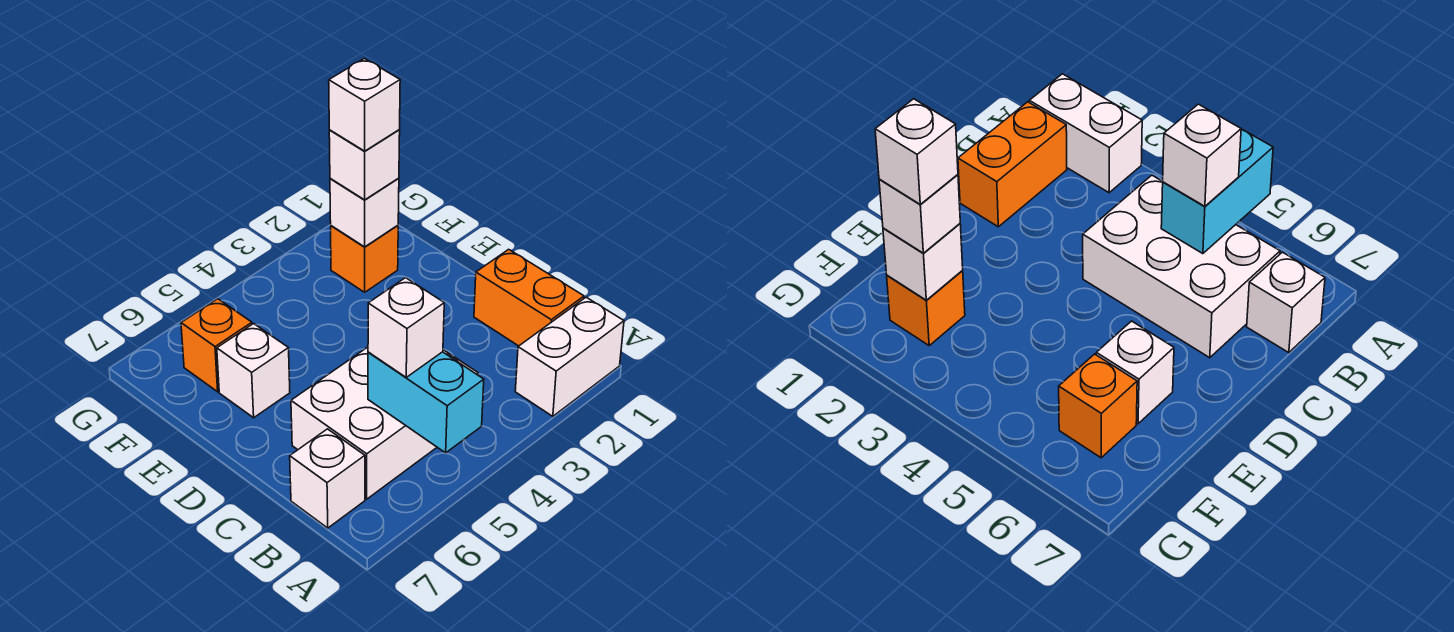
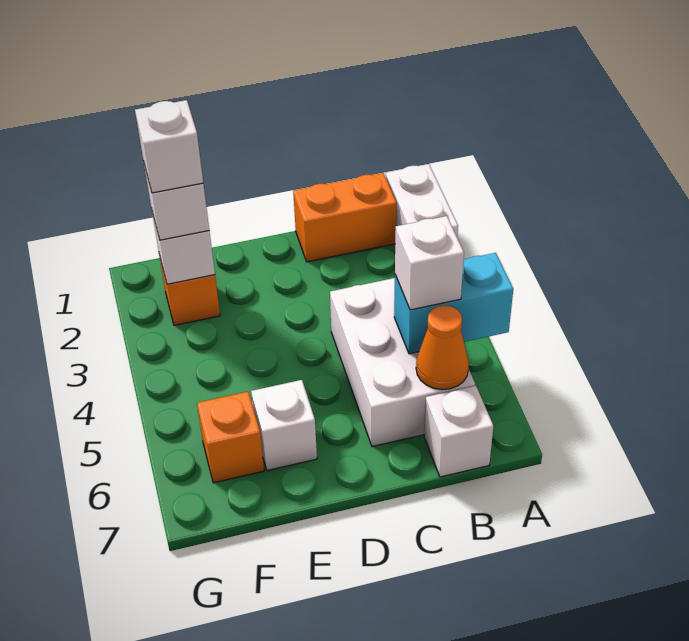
none -> orange cone B6 level 2

